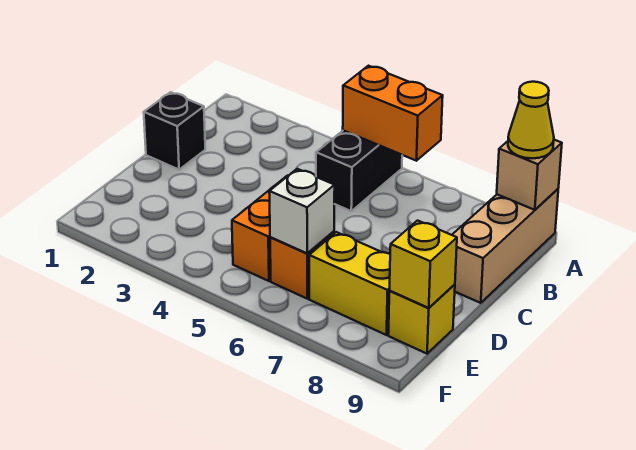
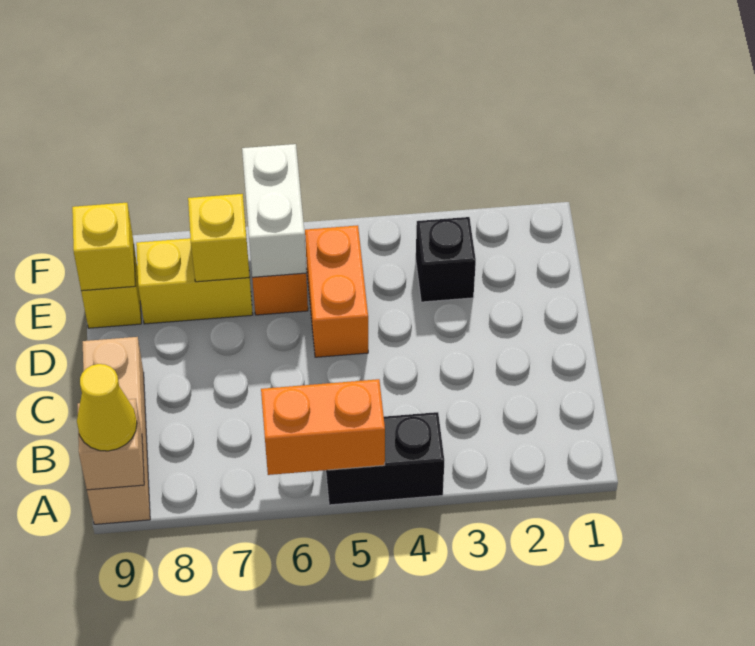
black brick A5:B5 level 1 -> black brick A4:A5 level 1
black brick C1 level 1 -> black brick E3 level 1
white brick E6 level 2 -> white brick E6:F6 level 2
none -> yellow brick E7 level 2

